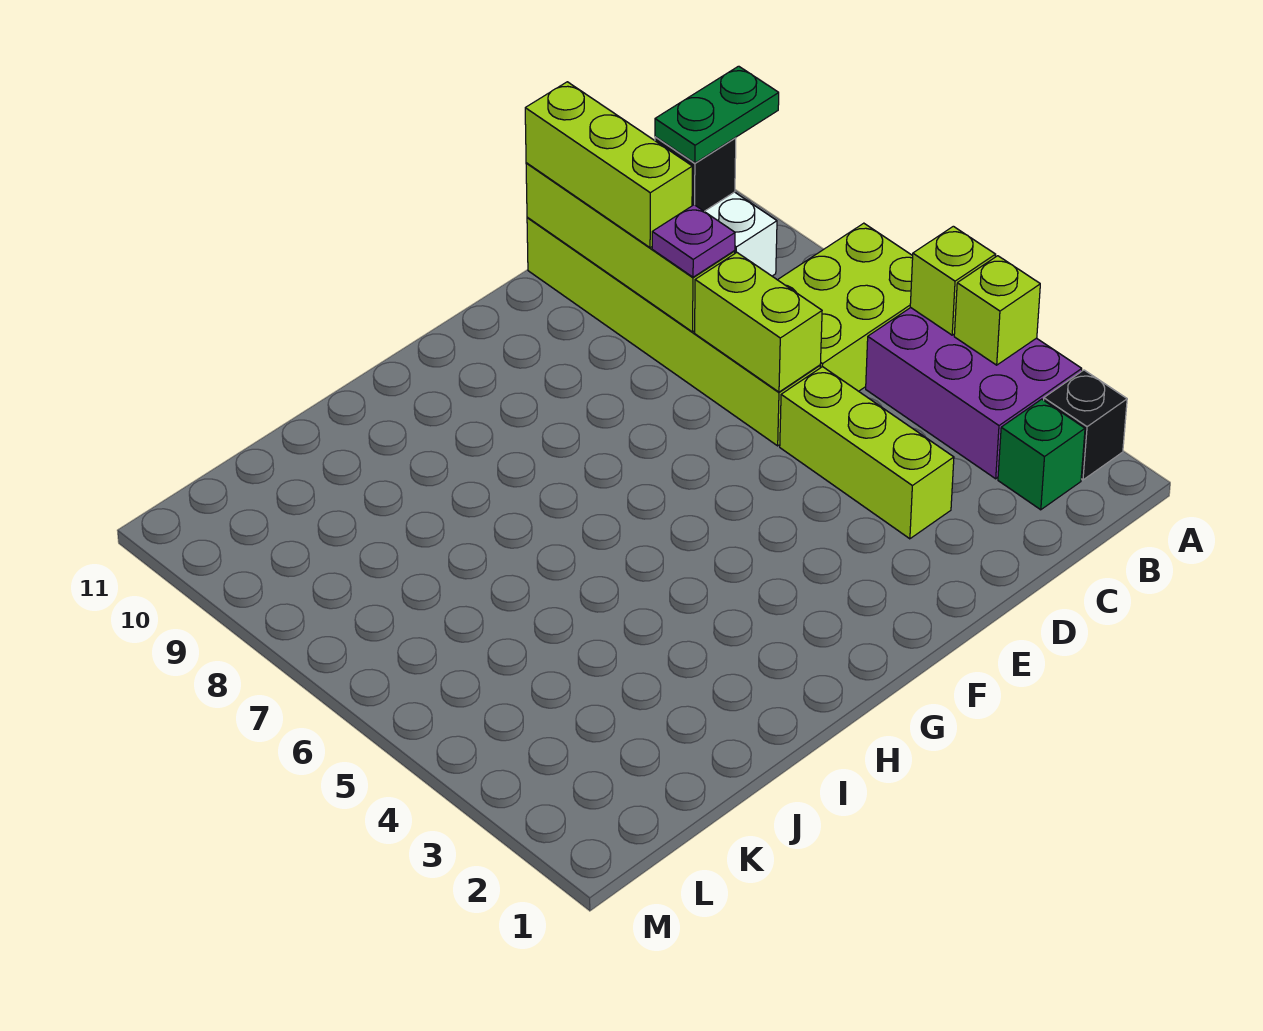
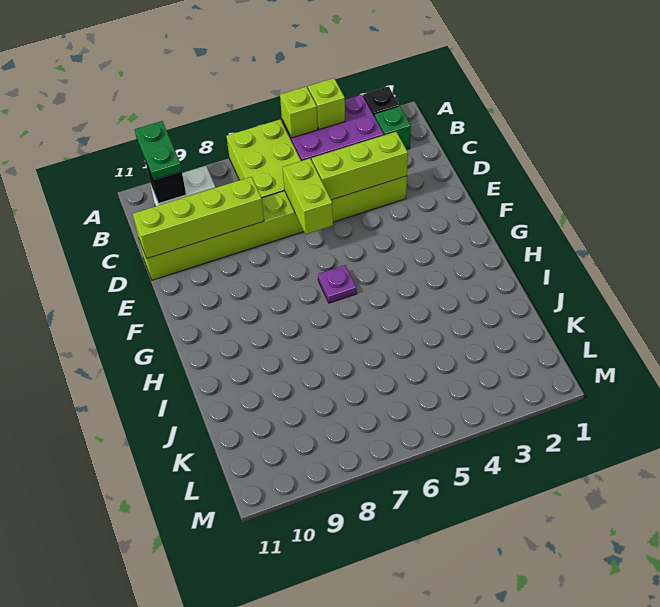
lime brick D6:D7 level 2 -> lime brick D6:E6 level 2
purple plate D8 level 3 -> purple plate G6 level 1
lime brick D9:D11 level 3 -> lime brick D3:D5 level 2

